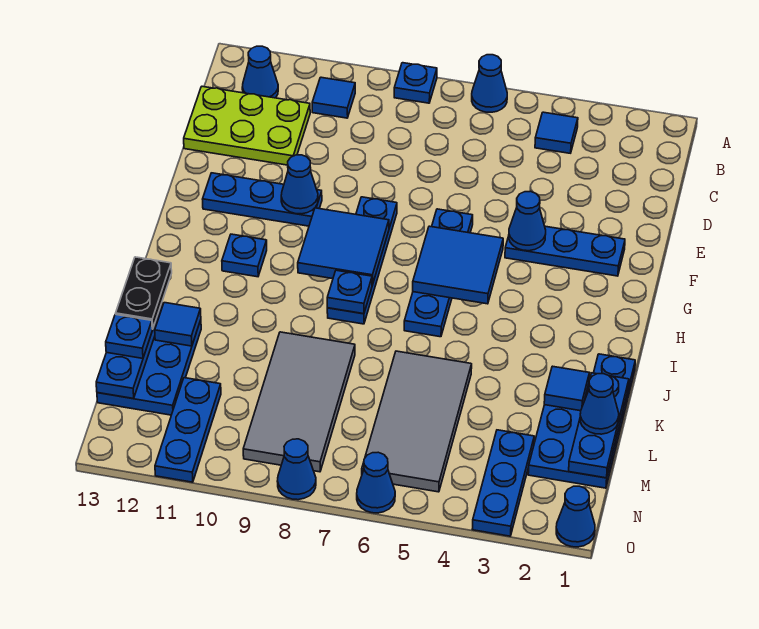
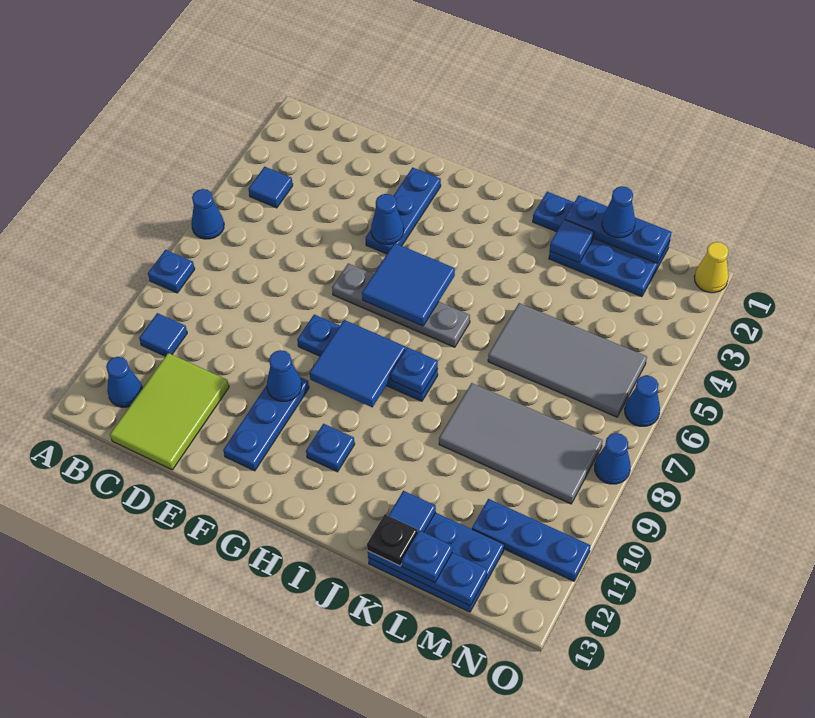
lime plate C11:D13 level 1 -> lime tile C11:D13 level 1
blue plate F6:I6 level 1 -> grey plate F6:I6 level 1
black plate J13:K13 level 3 -> black plate K13 level 3
blue plate M3:O3 level 1 -> none
blue cone O1 level 1 -> yellow cone O1 level 1

